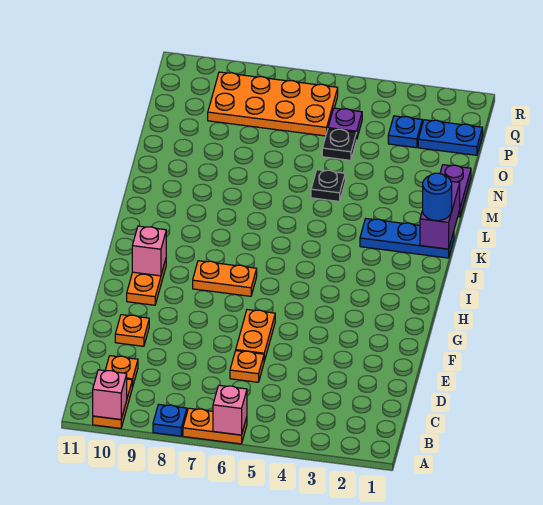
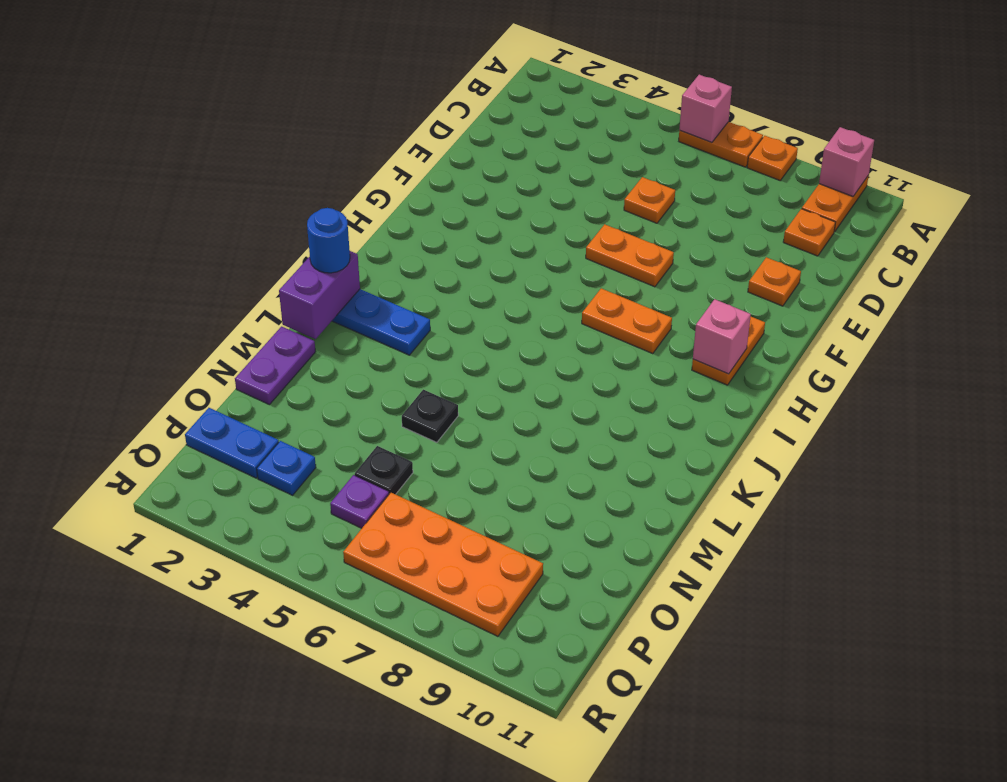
blue plate A8 level 1 -> orange plate A8 level 1
orange plate E6:F6 level 1 -> orange plate F6:F7 level 1

